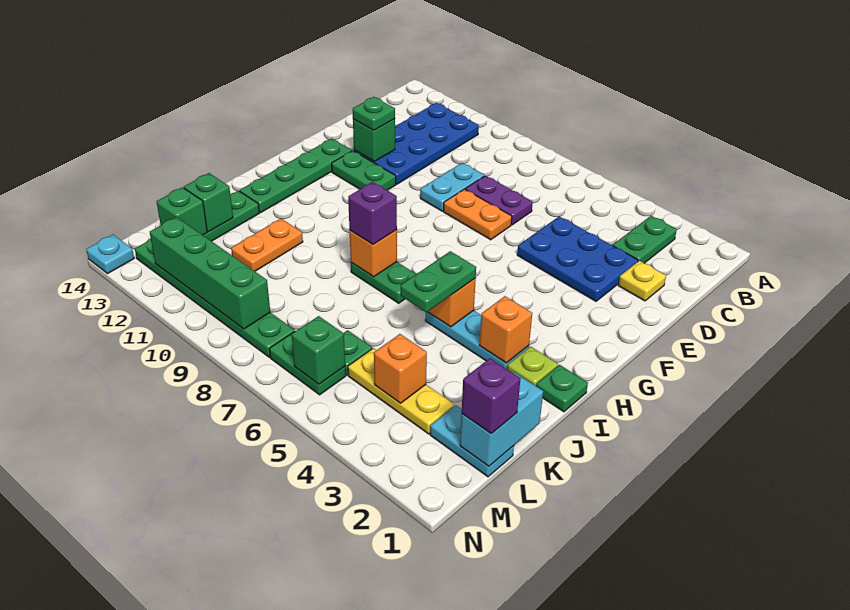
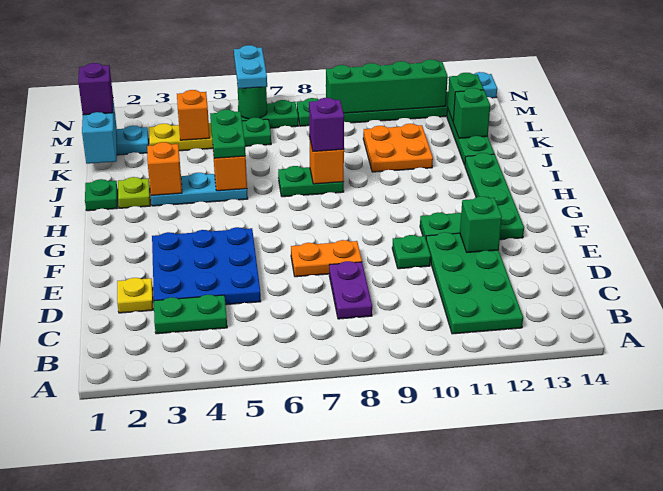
green plate B3:C3 level 1 -> green plate C3:C4 level 1
blue plate B11:E12 level 1 -> green plate B11:E12 level 1
blue plate D3:E5 level 1 -> blue plate D3:F5 level 1
purple plate D7:D8 level 1 -> purple plate C8:D8 level 1
cyan plate D9:E9 level 1 -> cyan plate M6:N6 level 3
green plate E12 level 3 -> green plate E10 level 1
orange plate J11:K11 level 1 -> orange plate J10:K11 level 1
green brick M6 level 2 -> green round brick M6 level 2

